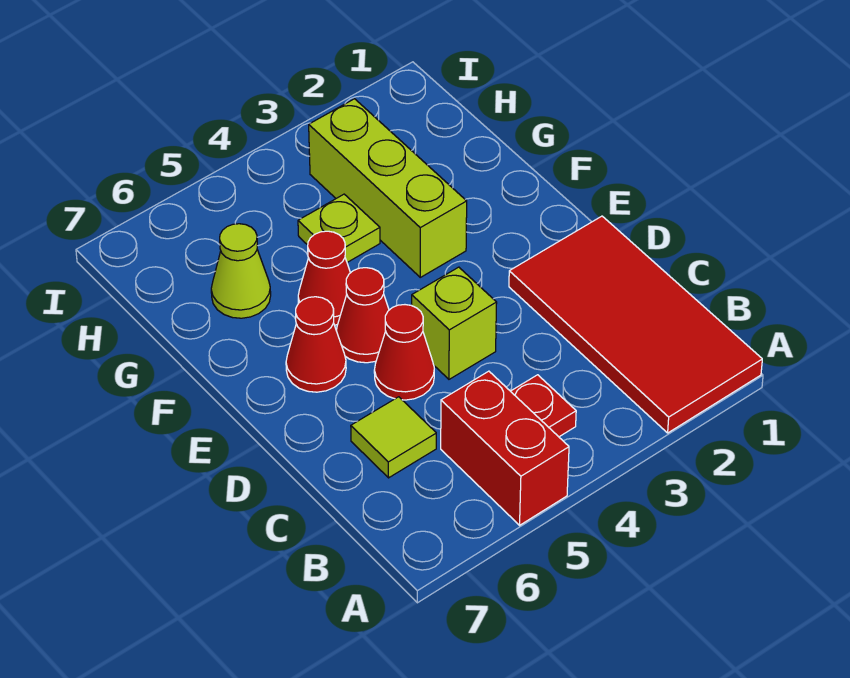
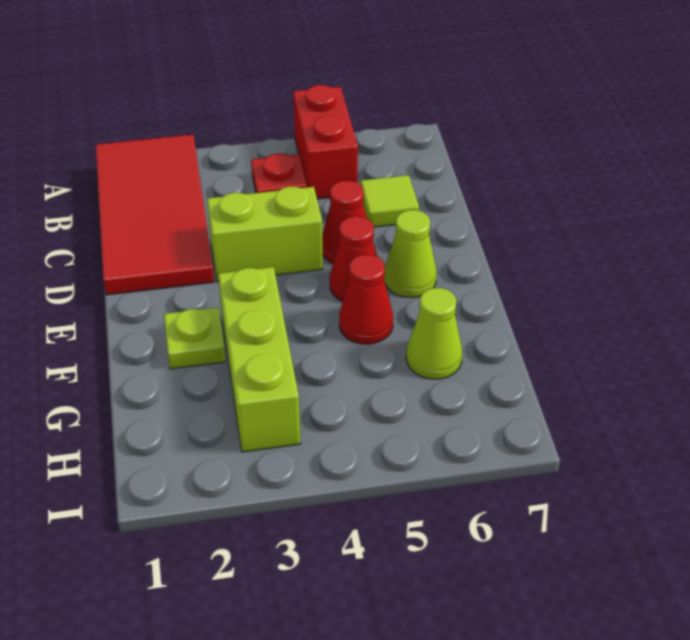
lime brick D4 level 1 -> lime brick D3:D4 level 1
red cone E6 level 1 -> lime cone E6 level 1
lime plate G4 level 1 -> lime plate F2 level 1

